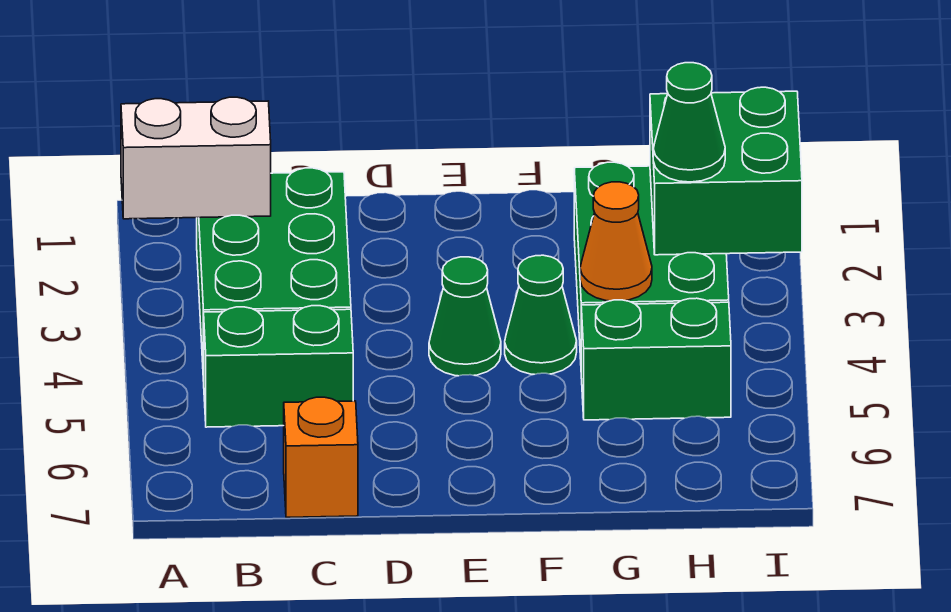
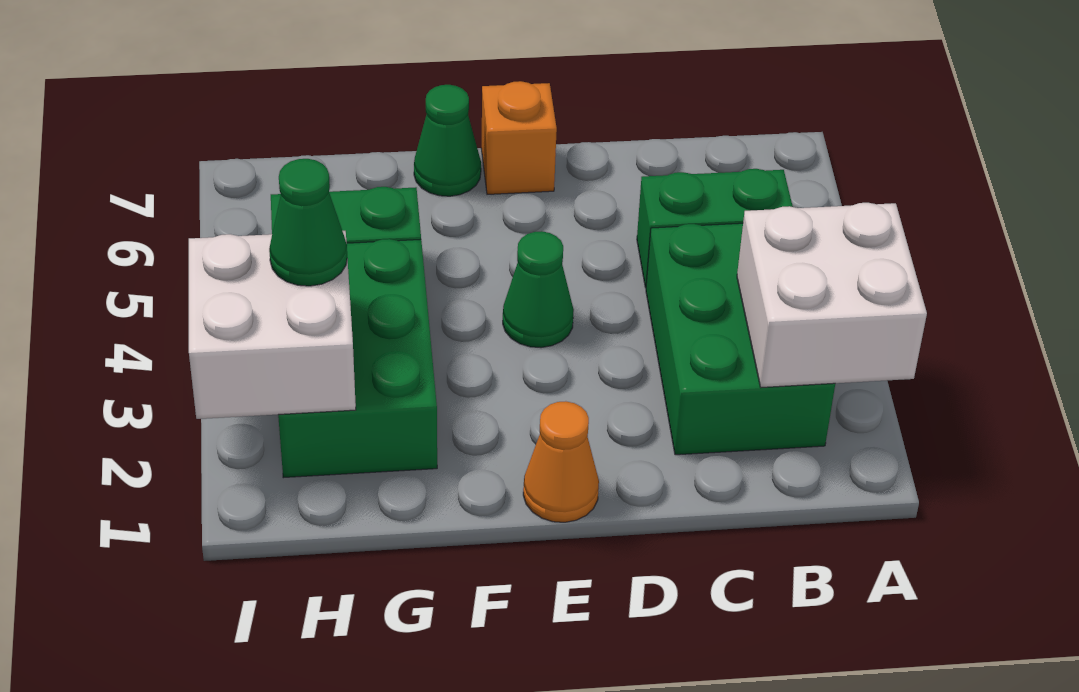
white brick A2:B2 level 2 -> white brick A2:B3 level 2
orange brick C7 level 1 -> orange brick E7 level 1
green cone F4 level 1 -> green cone F7 level 1
orange cone G4 level 2 -> orange cone E1 level 1
green brick H2:I3 level 2 -> white brick H2:I3 level 2

